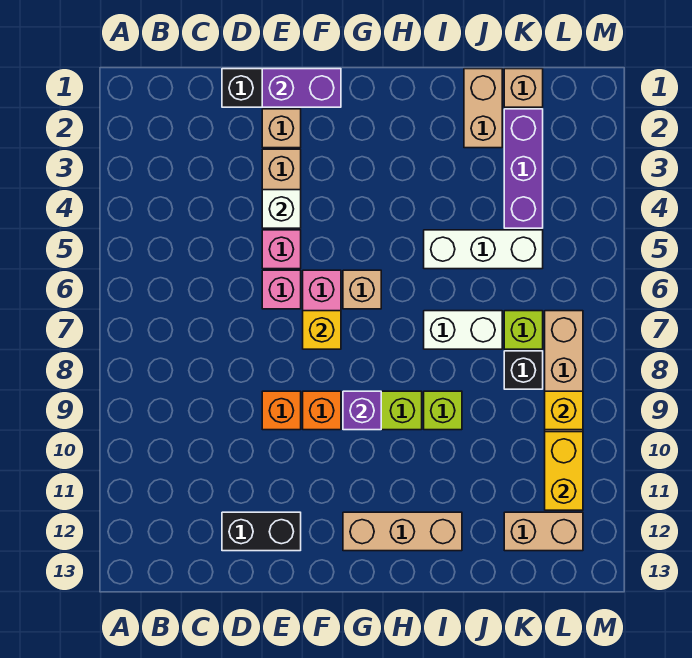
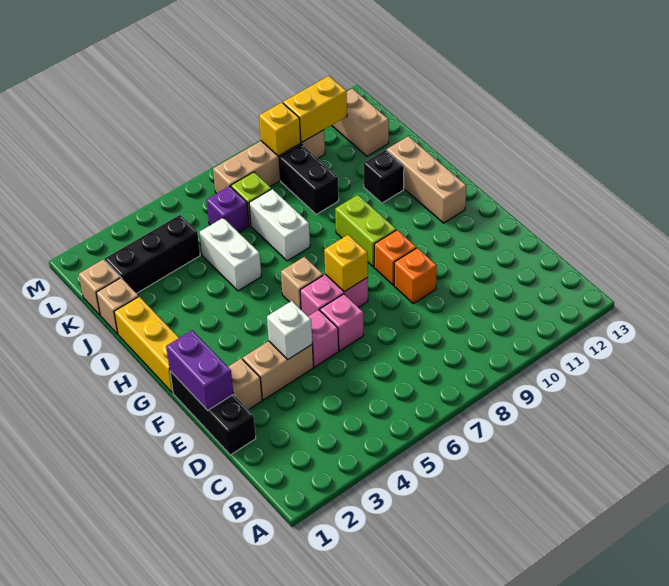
black brick D12:E12 level 1 -> black brick J9:K9 level 1
none -> yellow brick G1:I1 level 1
purple brick G9 level 2 -> purple brick K6 level 1
white brick I5:K5 level 1 -> white brick I5:J5 level 1
lime brick I9 level 1 -> none
tan brick J1:J2 level 1 -> tan brick J1 level 1
purple brick K2:K4 level 1 -> black brick K2:K4 level 1
black brick K8 level 1 -> black brick I11 level 1

